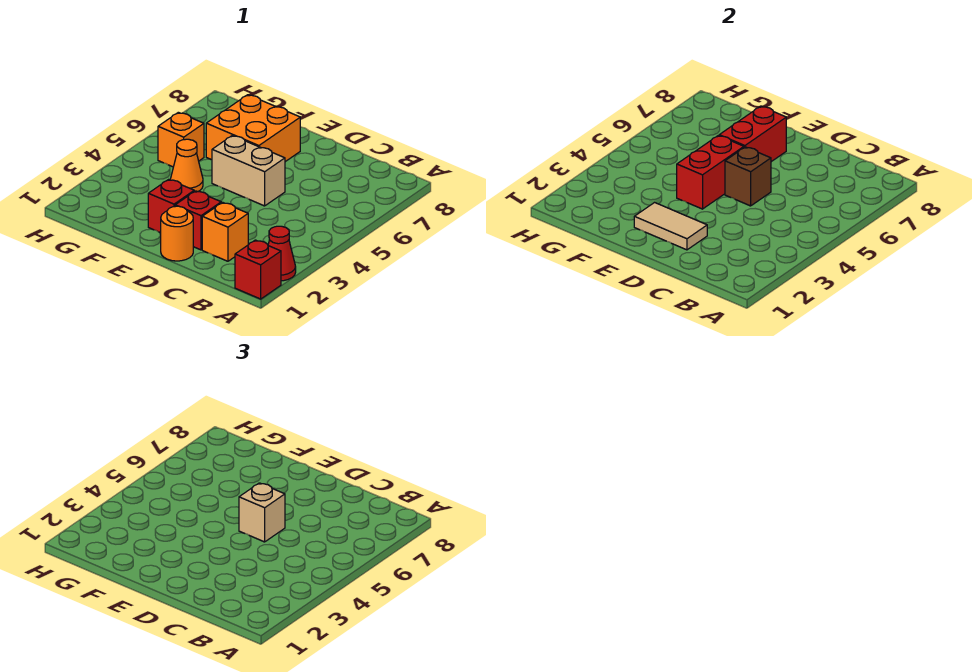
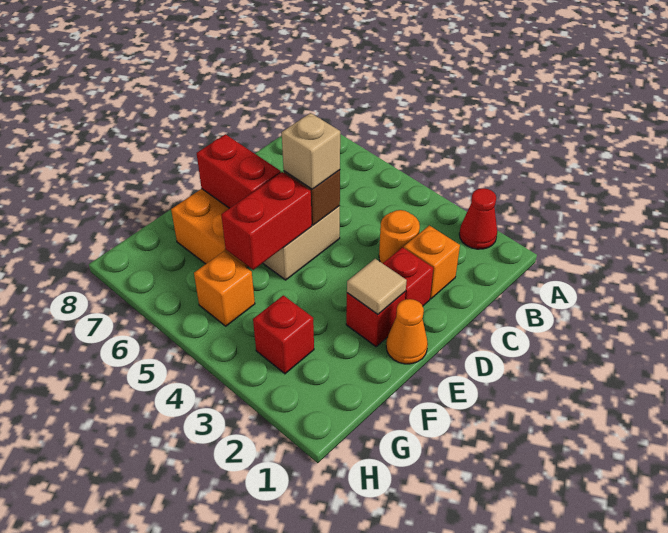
red brick A1 level 1 -> red brick G3 level 1
orange round brick D1 level 1 -> orange round brick C3 level 1
tan tile D2:E2 level 2 -> tan tile E2 level 2
red brick E4:E5 level 2 -> red brick E5:F5 level 2
orange cone F4 level 1 -> orange cone E1 level 1

